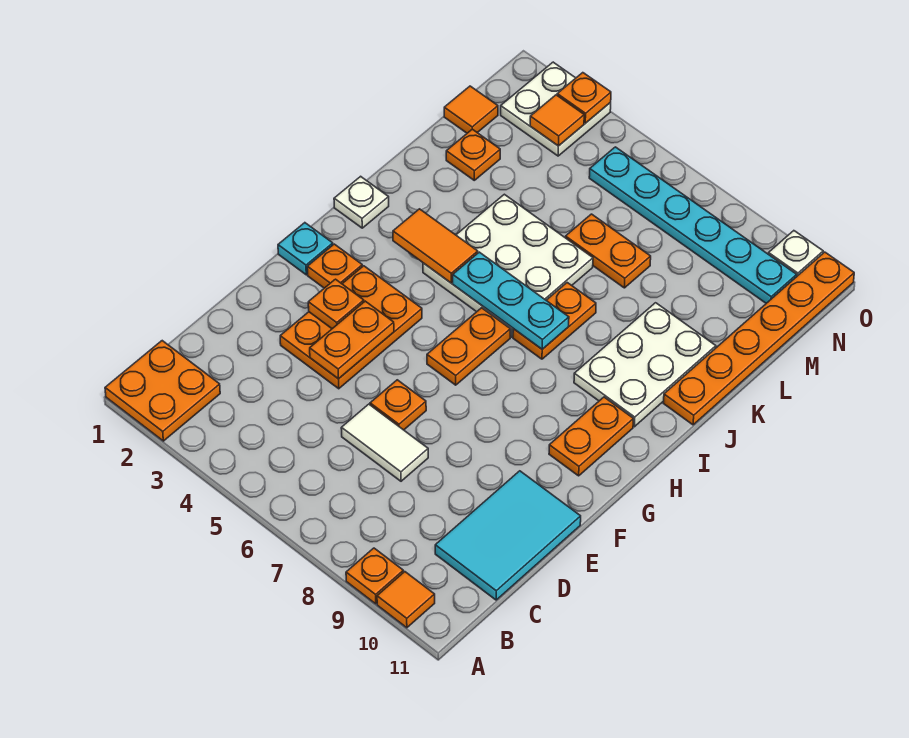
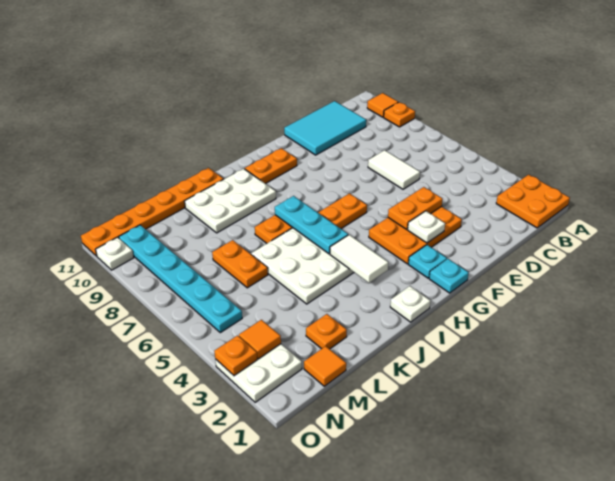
orange plate E6 level 1 -> none
orange plate F3 level 2 -> white plate F3 level 2
orange plate G2 level 1 -> cyan plate G2 level 1
orange tile I3:I4 level 2 -> white tile I3:I4 level 2

